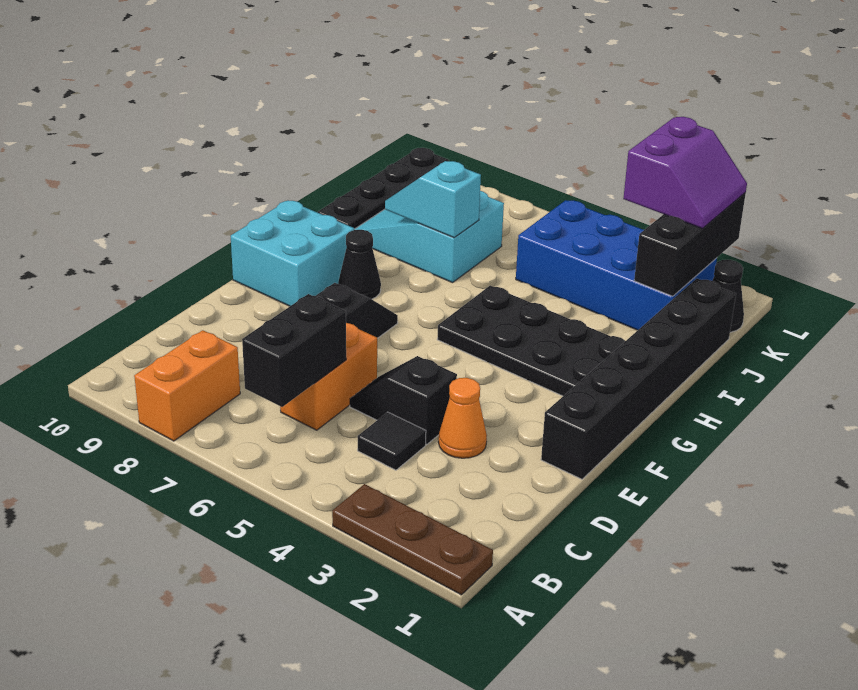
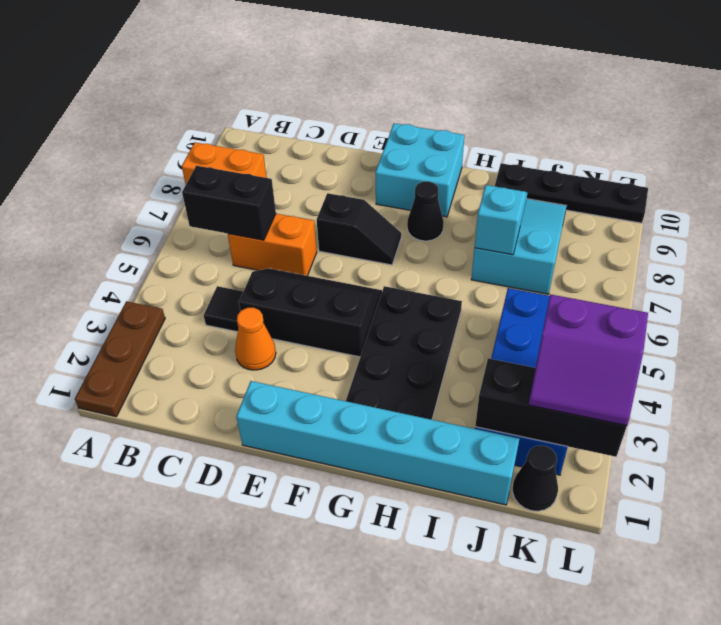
black slope D4:D5 level 1 top 4 -> black slope D4:F5 level 1 top 4
black brick E1:J1 level 1 -> cyan brick E1:J1 level 1

